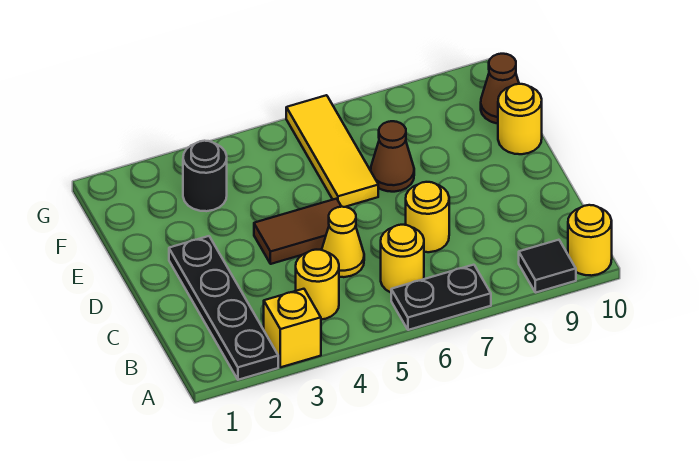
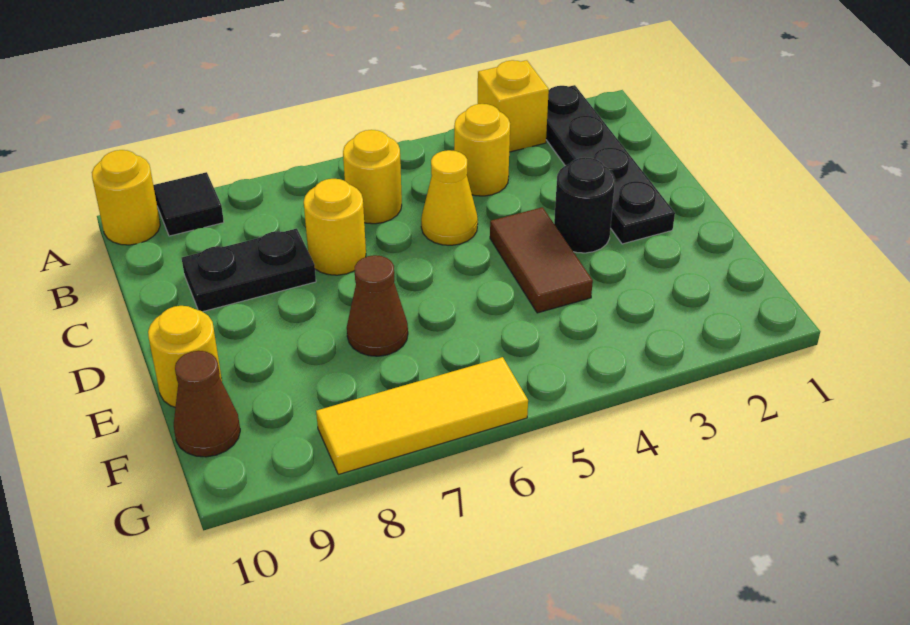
black plate A6:A7 level 1 -> black plate C8:C9 level 1
brown tile D4:D5 level 1 -> brown tile D4:E4 level 1
yellow tile E6:G6 level 1 -> yellow tile G6:G8 level 1
black round brick F3 level 1 -> black round brick D3 level 1

